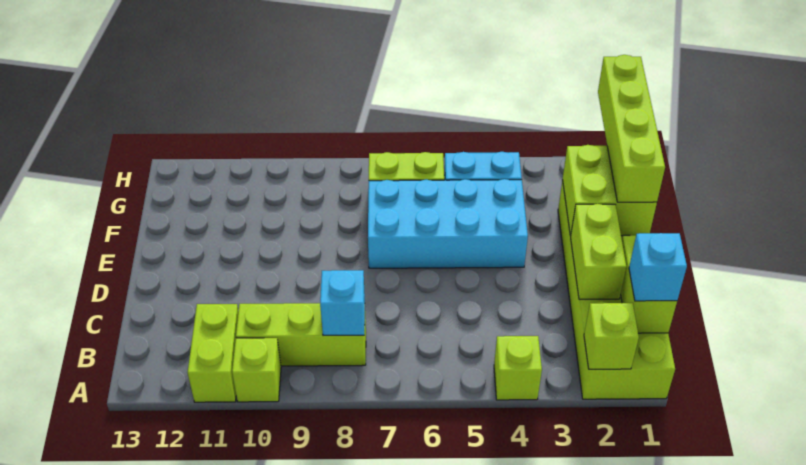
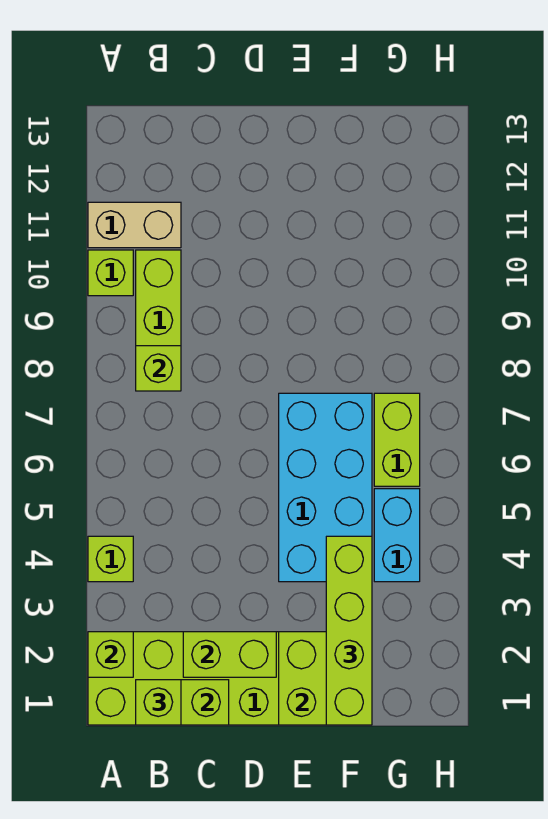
lime brick A11:B11 level 1 -> tan brick A11:B11 level 1
cyan brick B1 level 3 -> lime brick B1 level 3
cyan brick B8 level 2 -> lime brick B8 level 2
lime brick E1:H1 level 3 -> lime brick F1:F4 level 3

